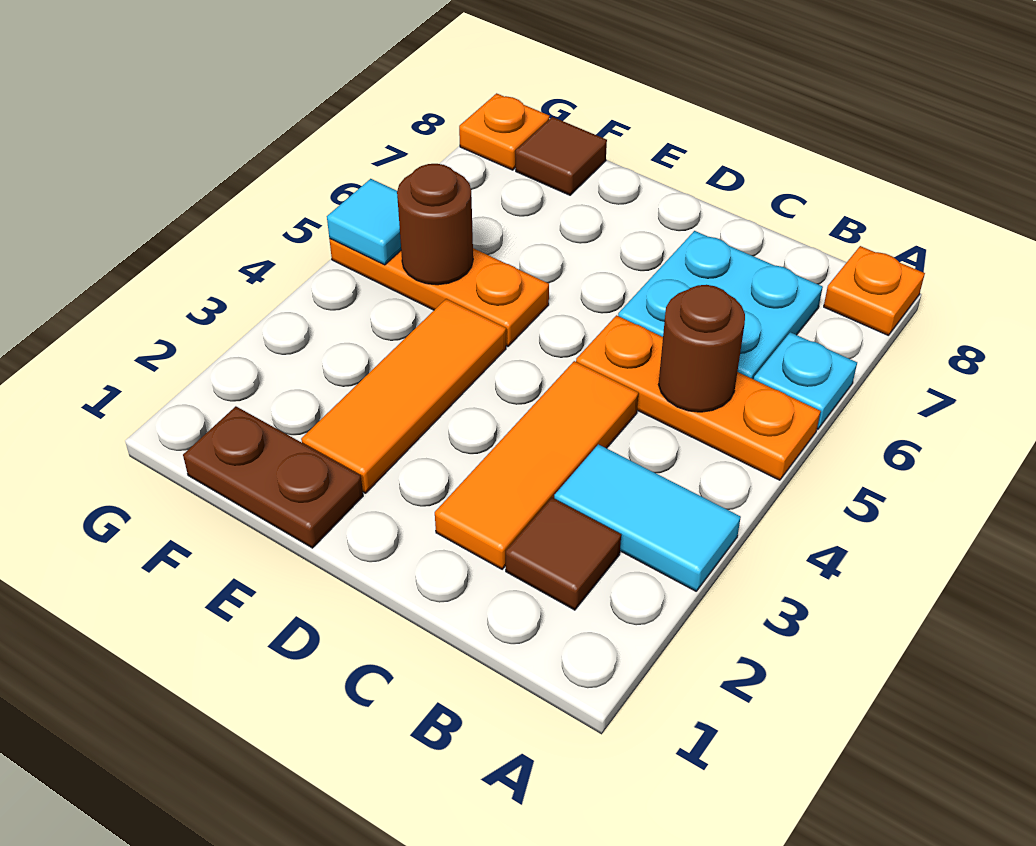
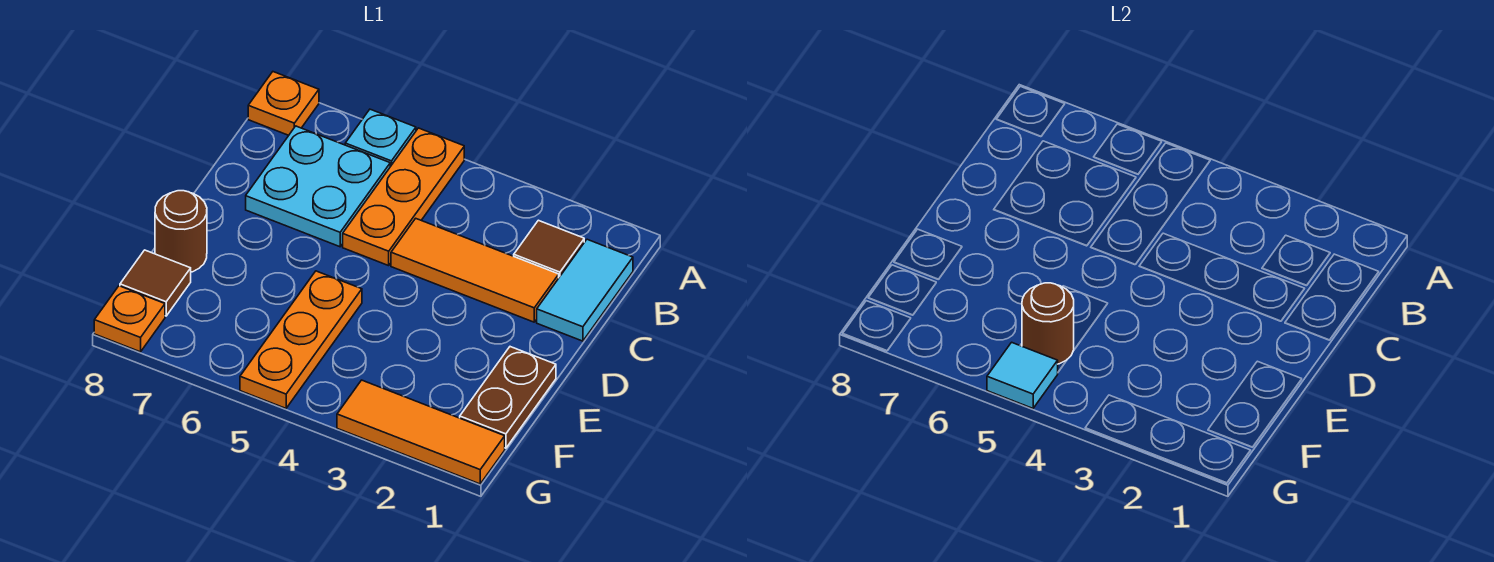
cyan tile A3:B3 level 1 -> cyan tile B1:C1 level 1
brown round brick B5 level 2 -> brown round brick E8 level 1
orange tile E2:E4 level 1 -> orange tile G1:G3 level 1

